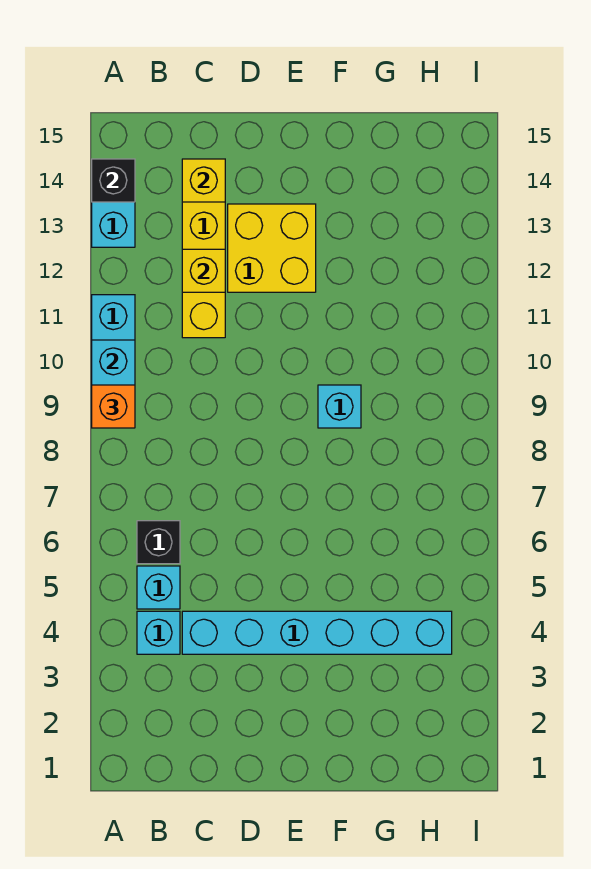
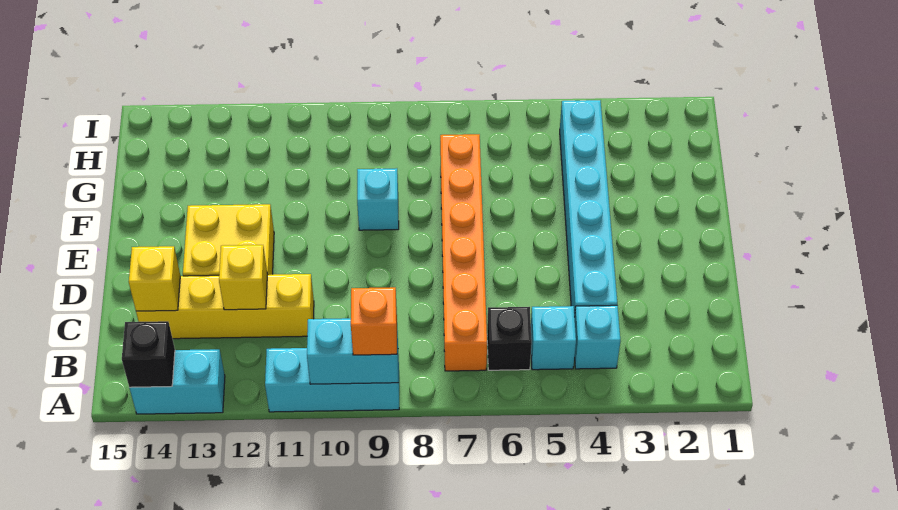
none -> orange brick B7:G7 level 1

